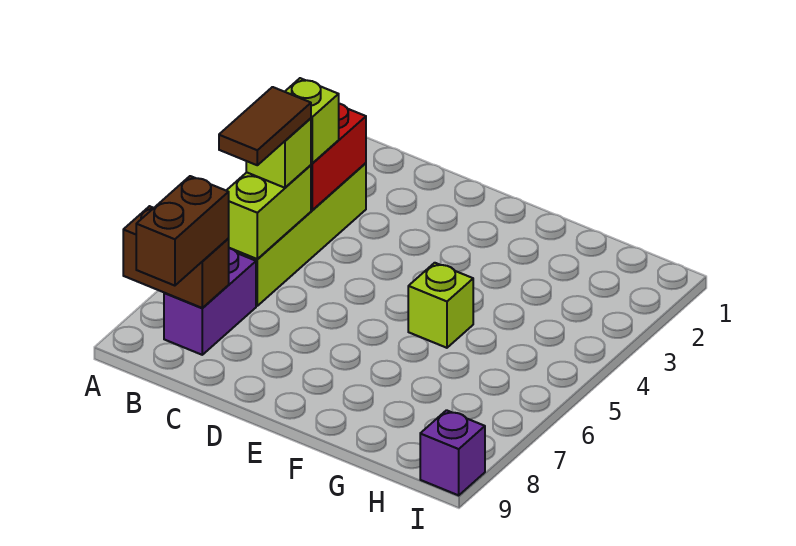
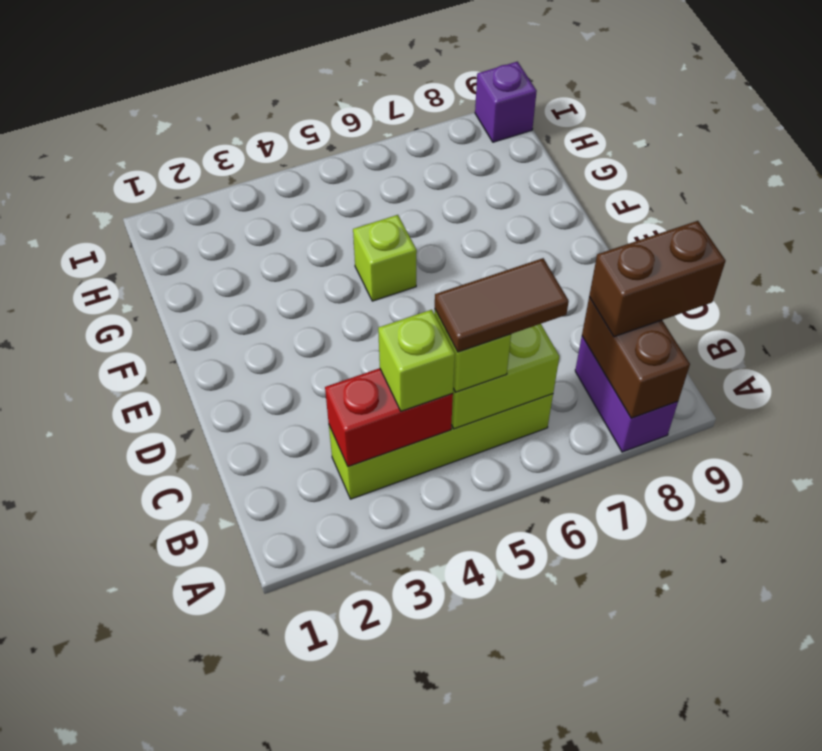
purple brick B7:B8 level 1 -> purple brick A8:B8 level 1

